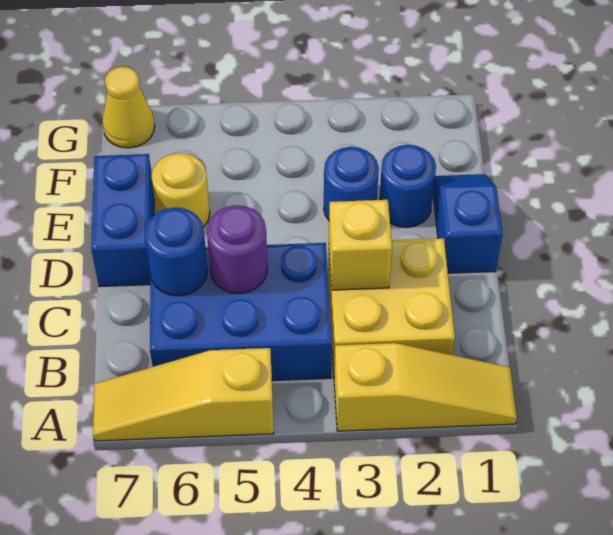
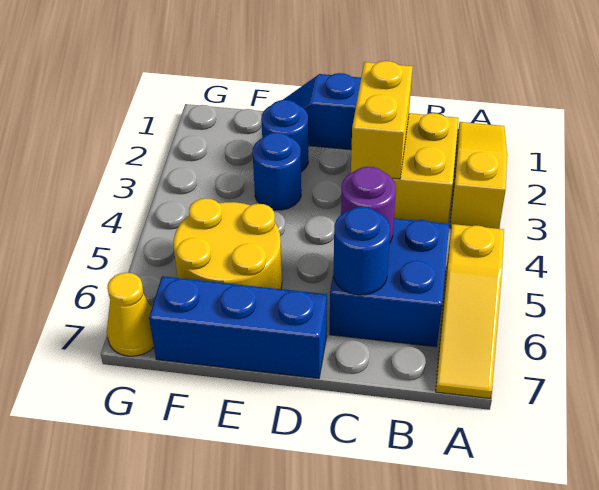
blue brick B4:C6 level 1 -> blue brick B5:C6 level 1
yellow brick C3 level 2 -> yellow brick C2:C3 level 2
blue brick D7:E7 level 1 -> blue brick D7:F7 level 1
yellow round brick E6 level 1 -> yellow round brick E5:F6 level 1

